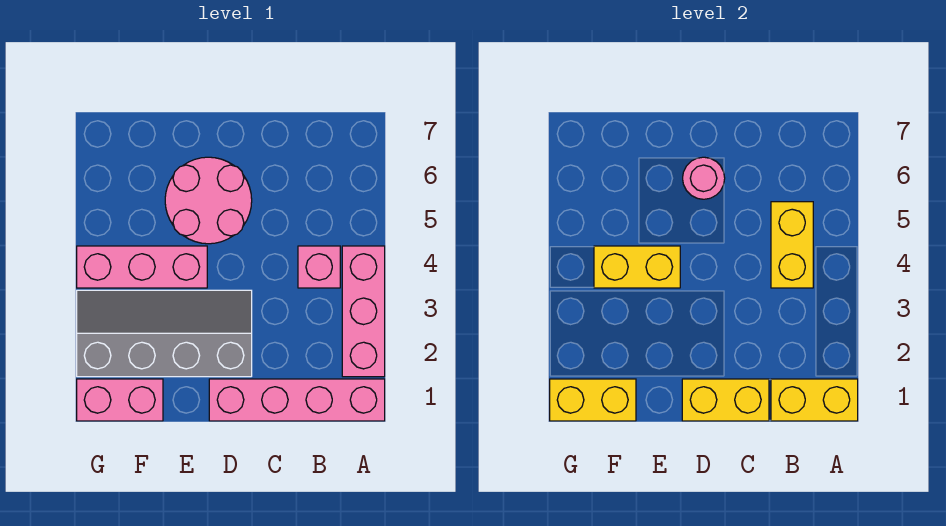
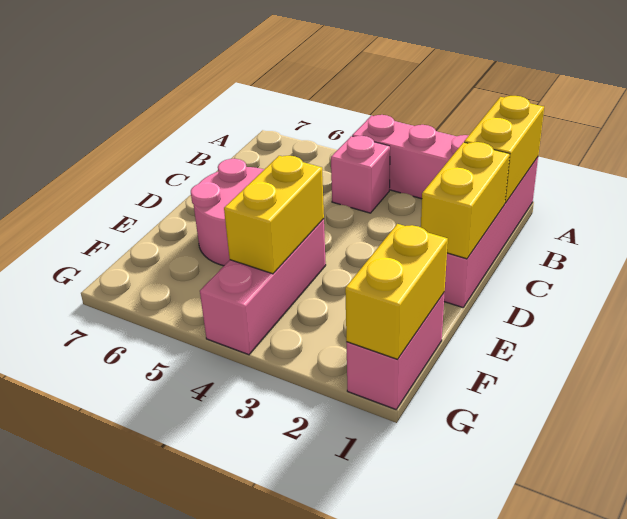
yellow brick B4:B5 level 2 -> none
grey slope D2:G3 level 1 top 2 -> none
pink round brick D6 level 2 -> none

